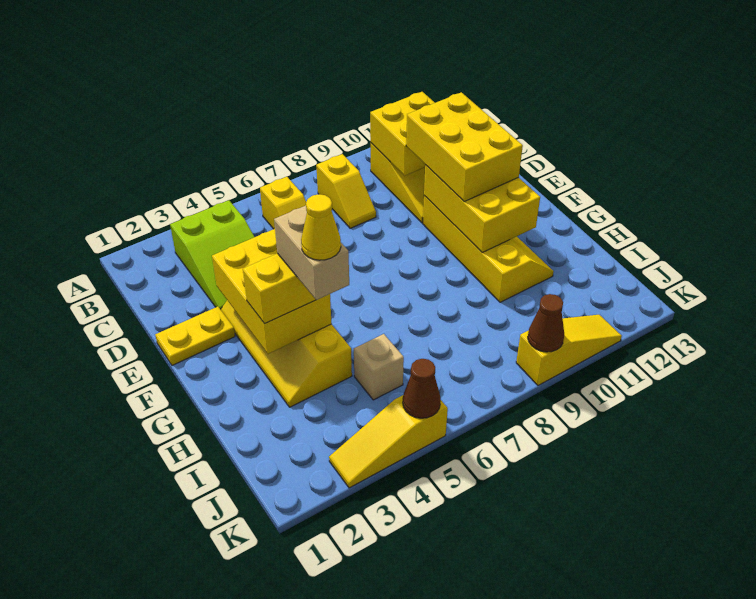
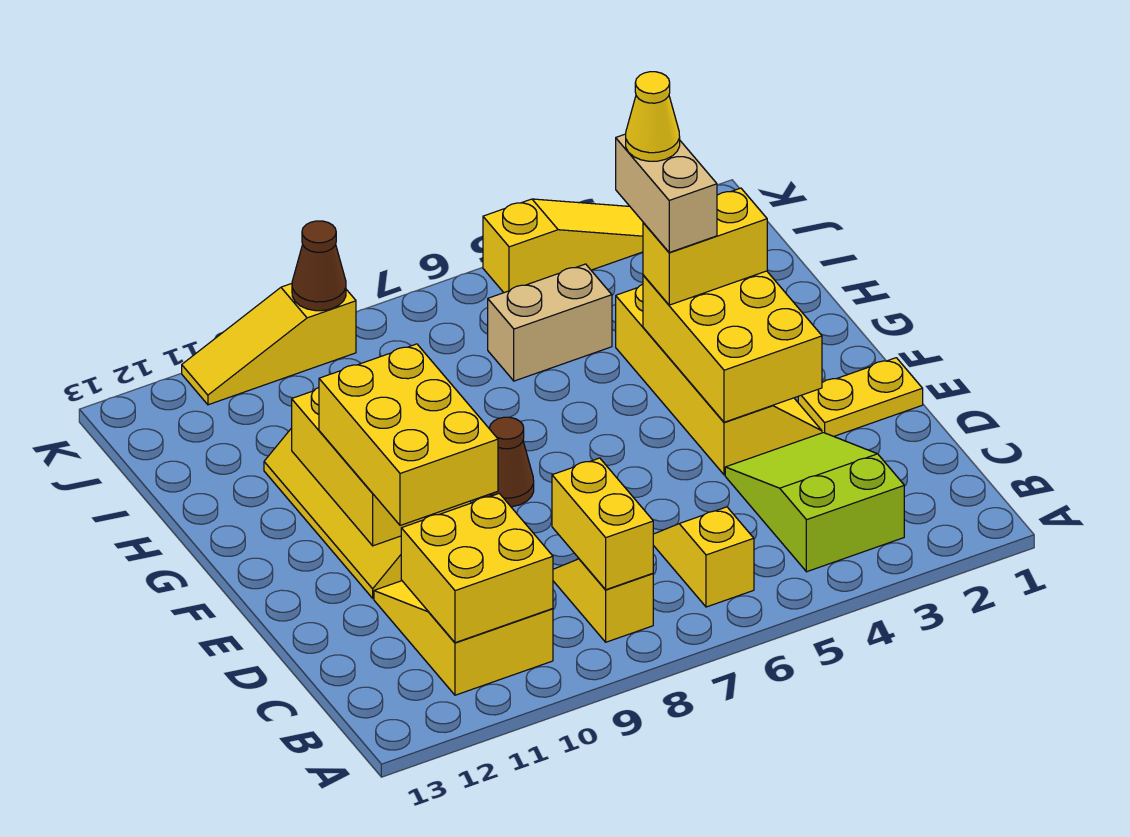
none -> yellow brick B8:C8 level 2
tan brick I5 level 1 -> tan brick I5:I6 level 1
brown cone K5 level 2 -> brown cone F8 level 1

